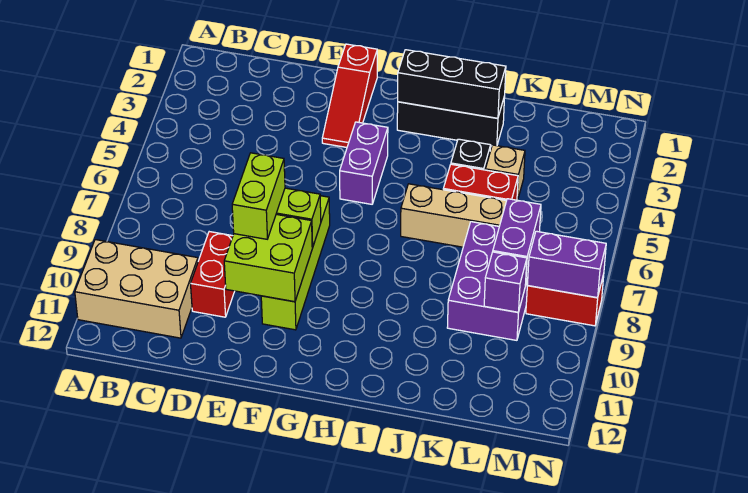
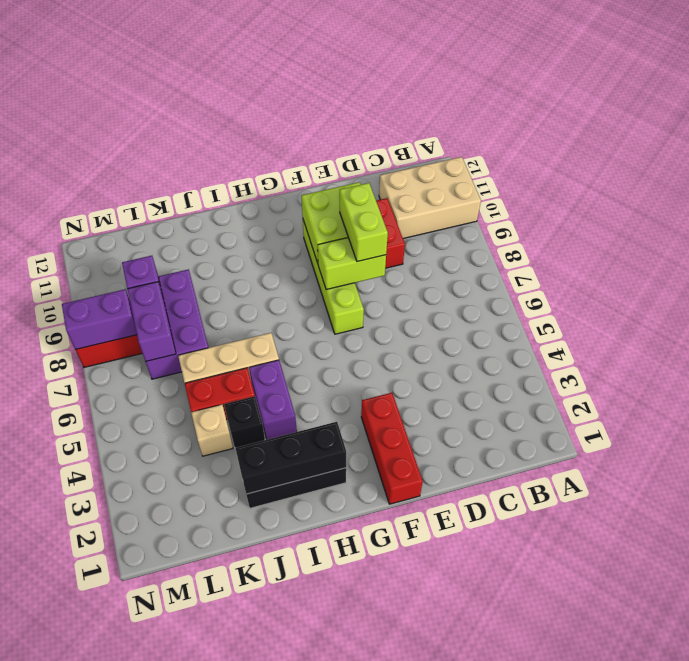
red slope F1:F3 level 1 top 1 -> red brick F1:F3 level 1
purple brick G4:G5 level 1 -> purple brick I4:I5 level 1

